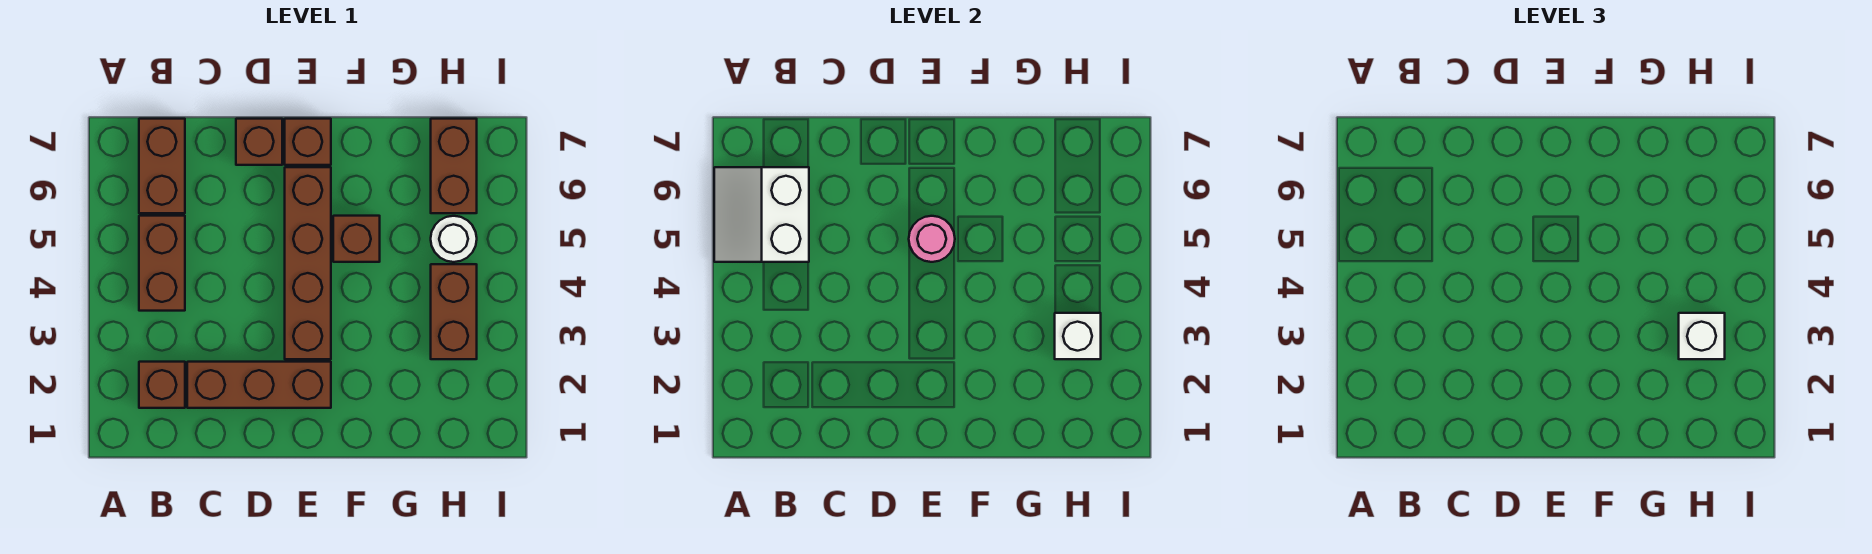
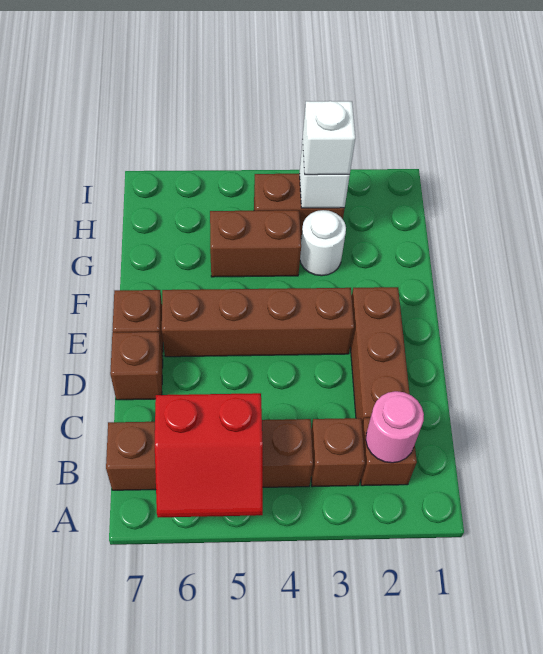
white slope A5:B6 level 2 top B -> red slope A5:B6 level 2 top B
pink round brick E5 level 2 -> pink round brick B2 level 2
brown brick F5 level 1 -> brown brick B3 level 1
white round brick H5 level 1 -> white round brick G3 level 1
brown brick H6:H7 level 1 -> brown brick G4:G5 level 1

